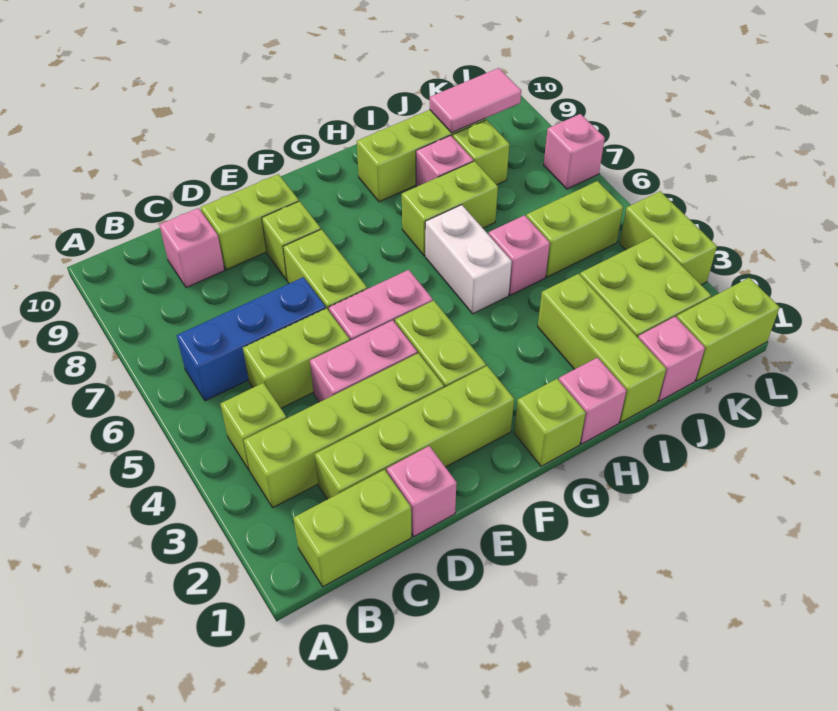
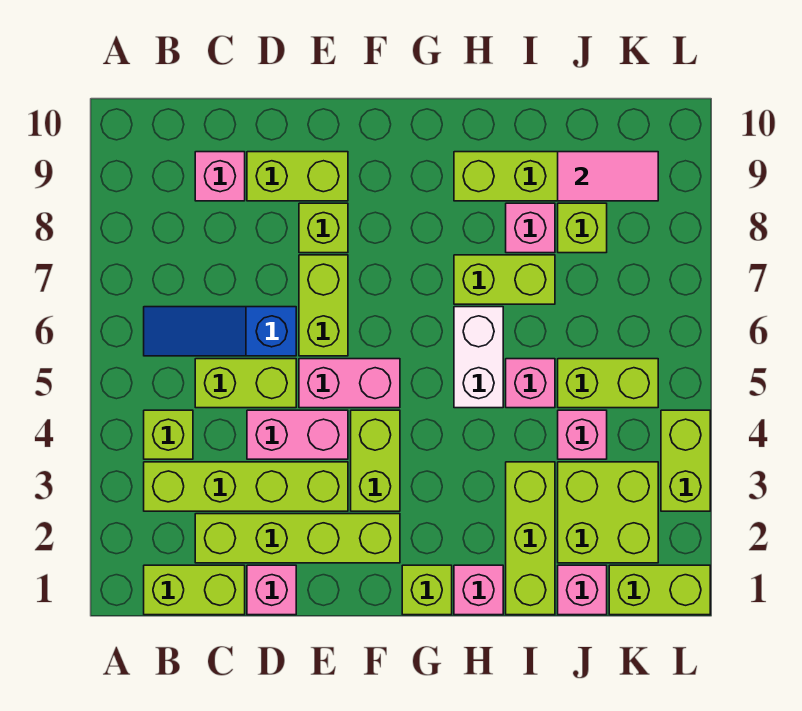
blue brick B6:D6 level 1 -> blue slope B6:D6 level 1 top D
pink brick L7 level 1 -> pink brick J4 level 1

